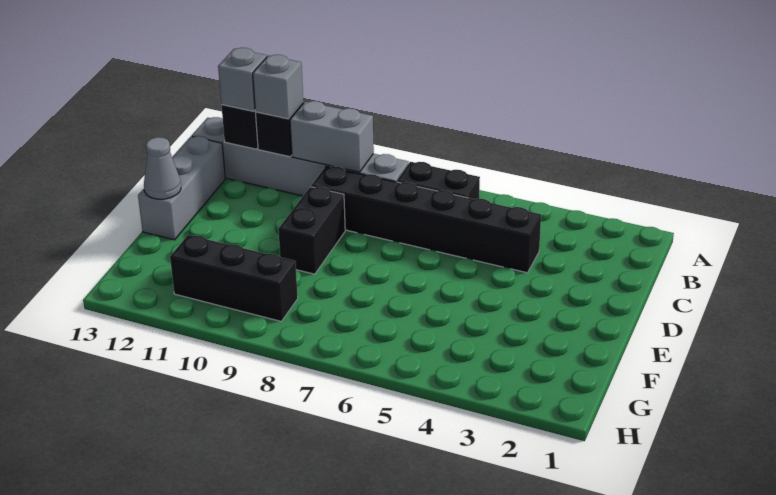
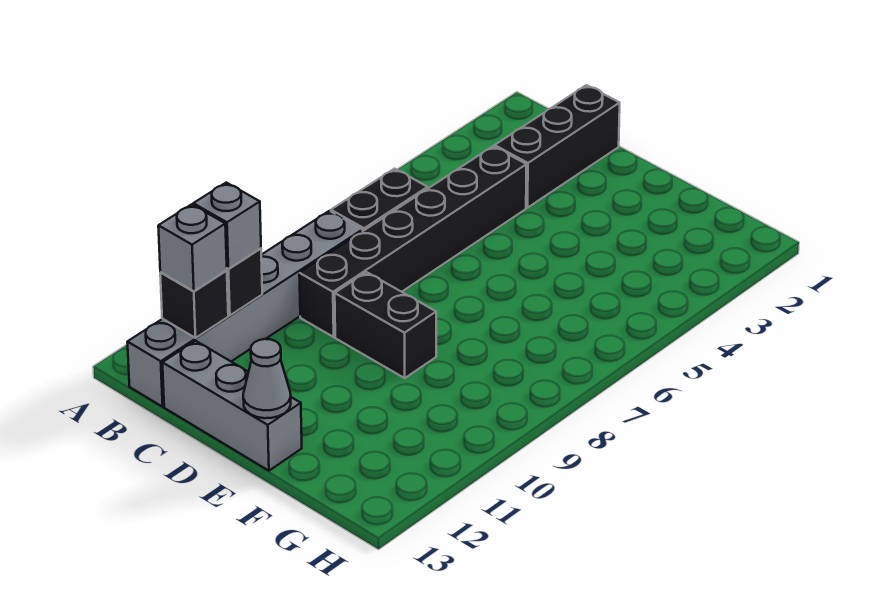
grey brick B9:B10 level 2 -> none
black brick G9:G11 level 1 -> black brick C1:C3 level 1

